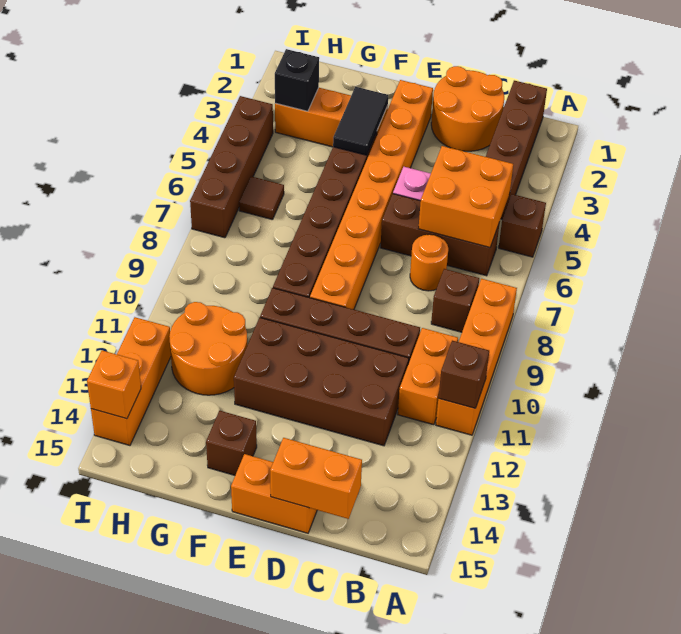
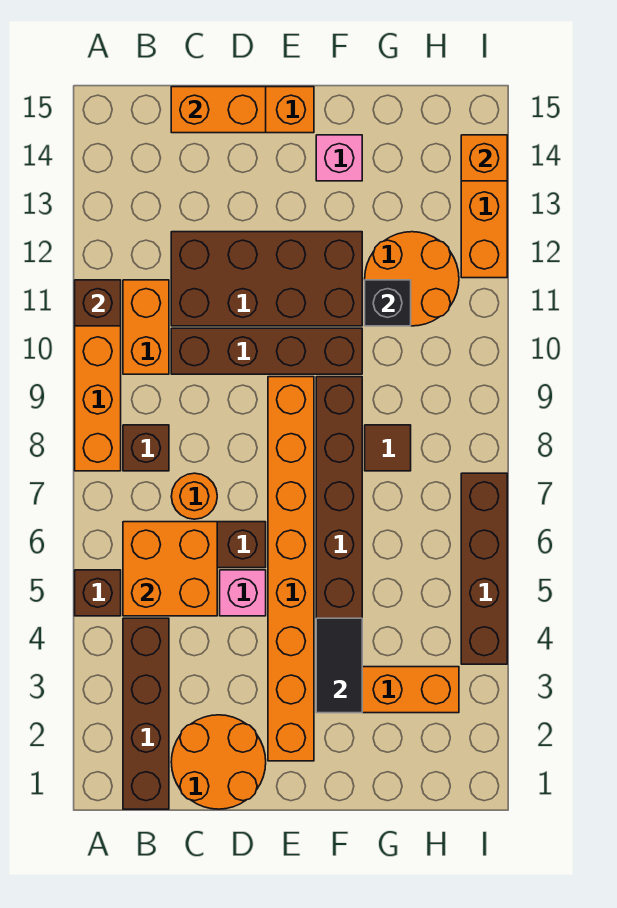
brown brick F14 level 1 -> pink brick F14 level 1
black brick H3 level 2 -> black brick G11 level 2
brown tile H6 level 1 -> brown tile G8 level 1

